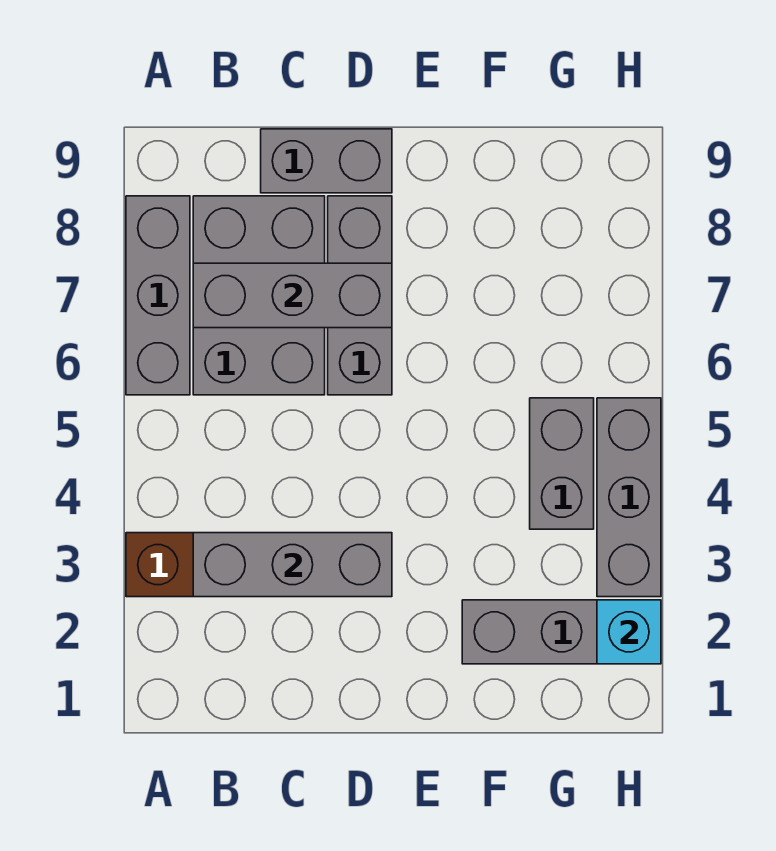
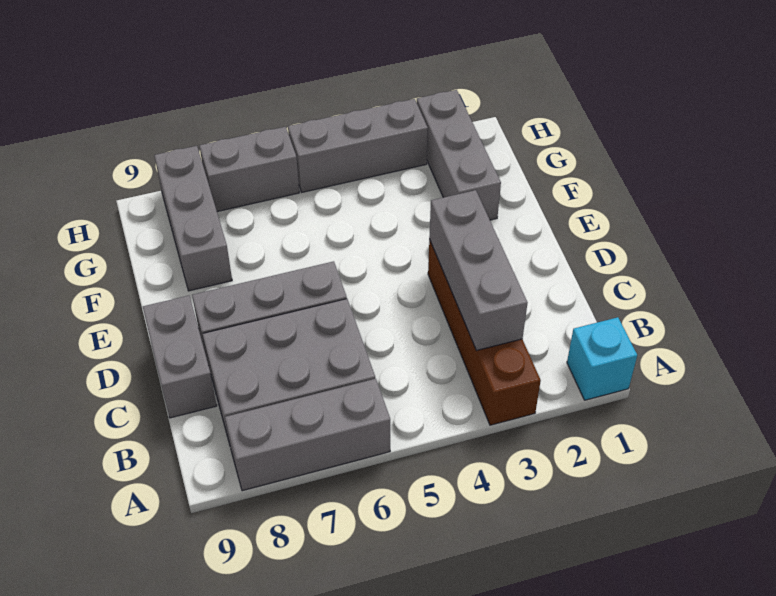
grey brick B7:D7 level 2 -> grey brick F8:H8 level 1
grey brick G4:G5 level 1 -> grey brick H6:H7 level 1
cyan brick H2 level 2 -> cyan brick A1 level 1

